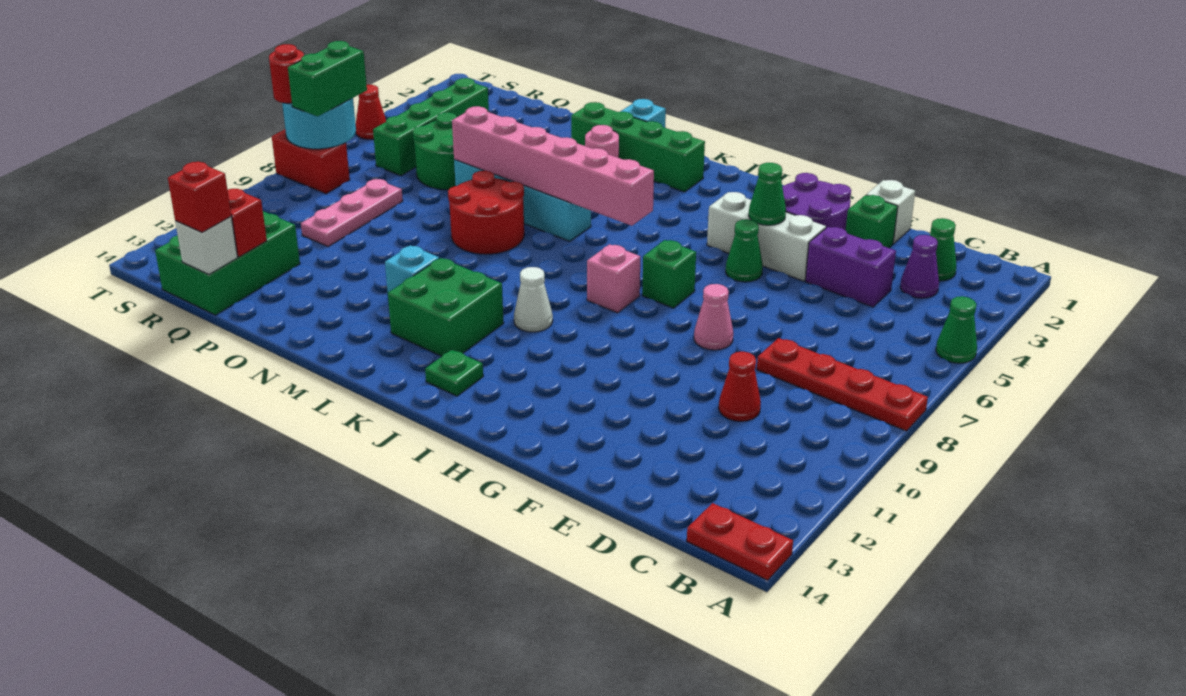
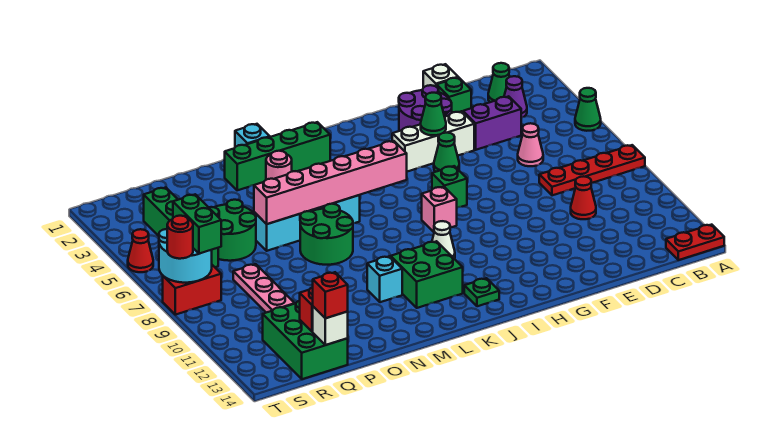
pink cone F8 level 1 -> pink cone D6 level 1
red round brick M7:N8 level 1 -> green round brick M7:N8 level 1

